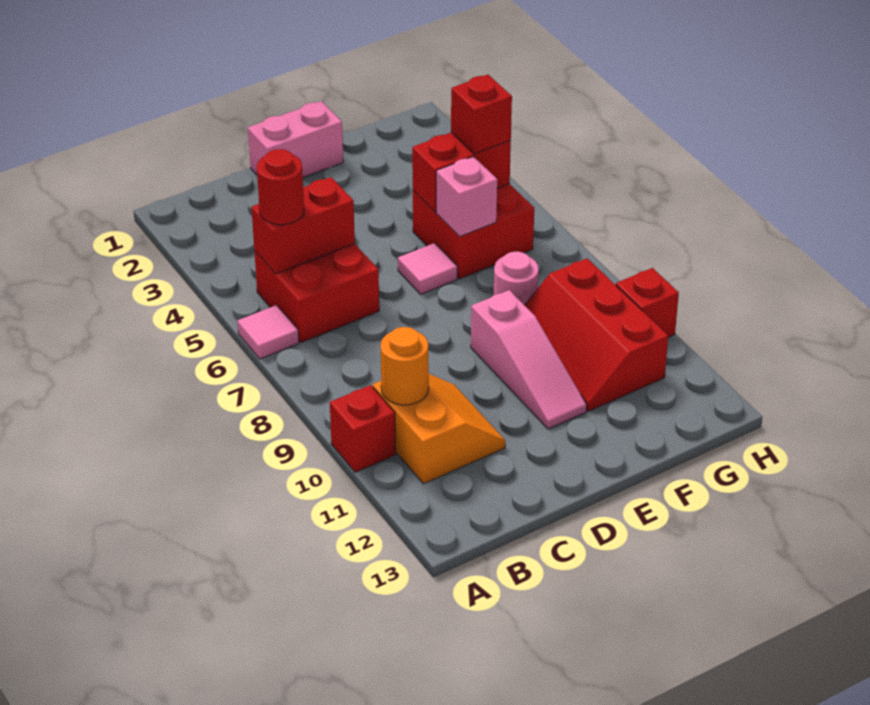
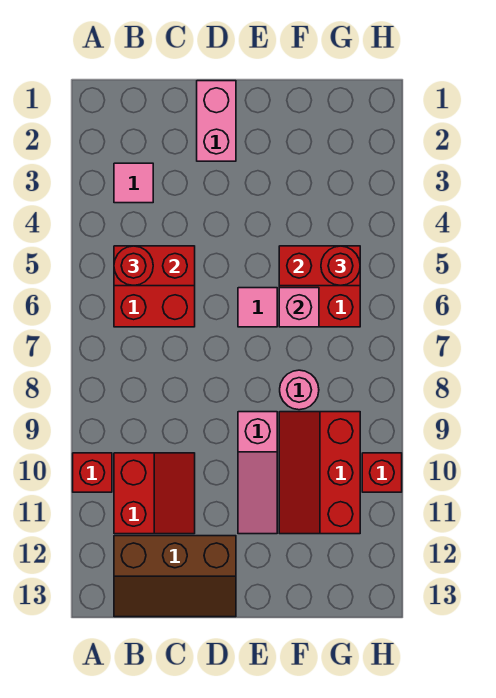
pink tile A6 level 1 -> pink tile B3 level 1
orange slope B10:C11 level 1 top B -> red slope B10:C11 level 1 top B
orange round brick B10 level 2 -> none
none -> brown slope B12:D13 level 1 top 12
pink brick D1:E1 level 1 -> pink brick D1:D2 level 1
red brick G5 level 3 -> red round brick G5 level 3

